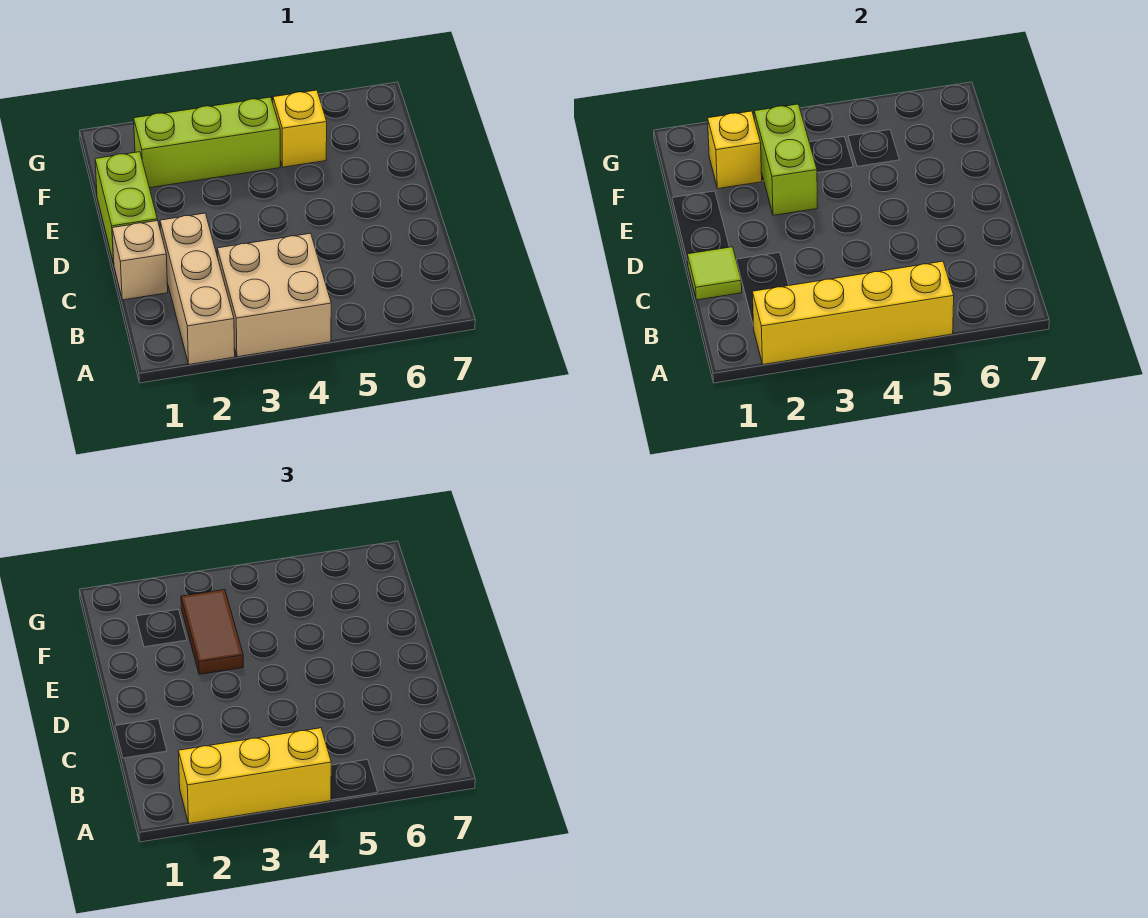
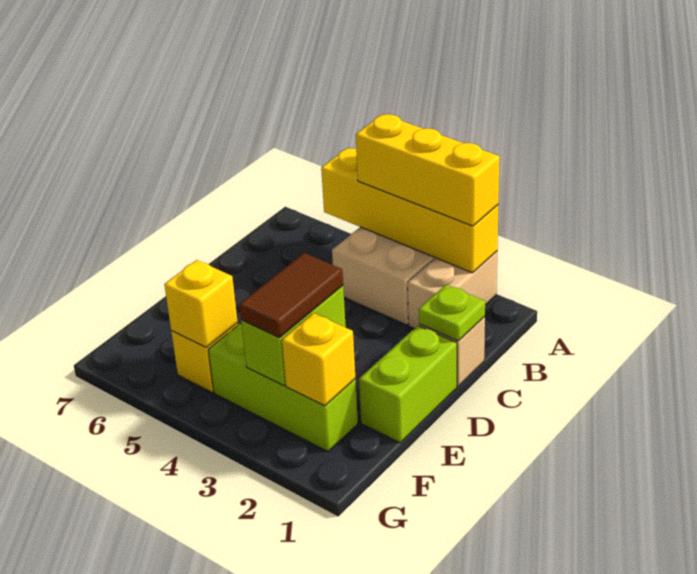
tan brick A2:C2 level 1 -> tan brick A2:B2 level 1
lime tile C1 level 2 -> lime plate C1 level 2
none -> yellow brick F5 level 2

